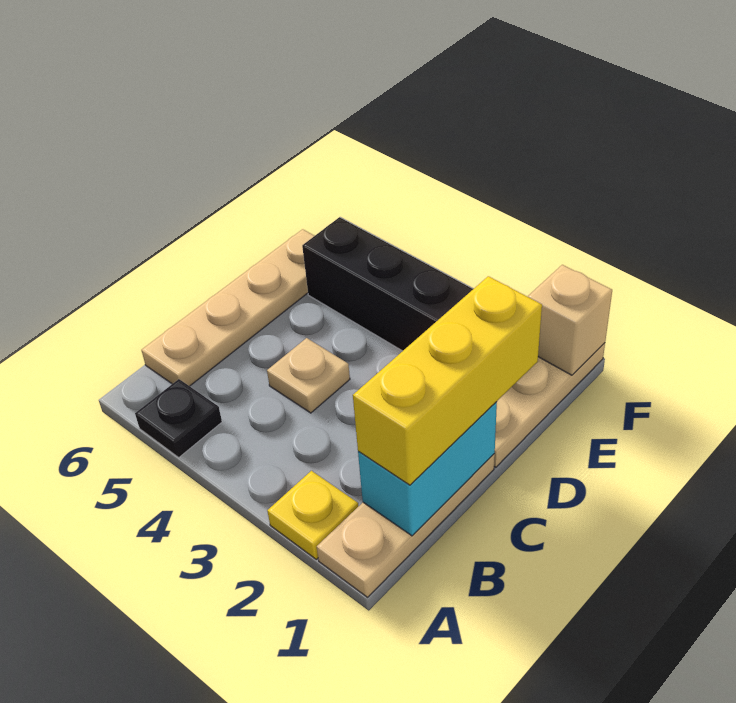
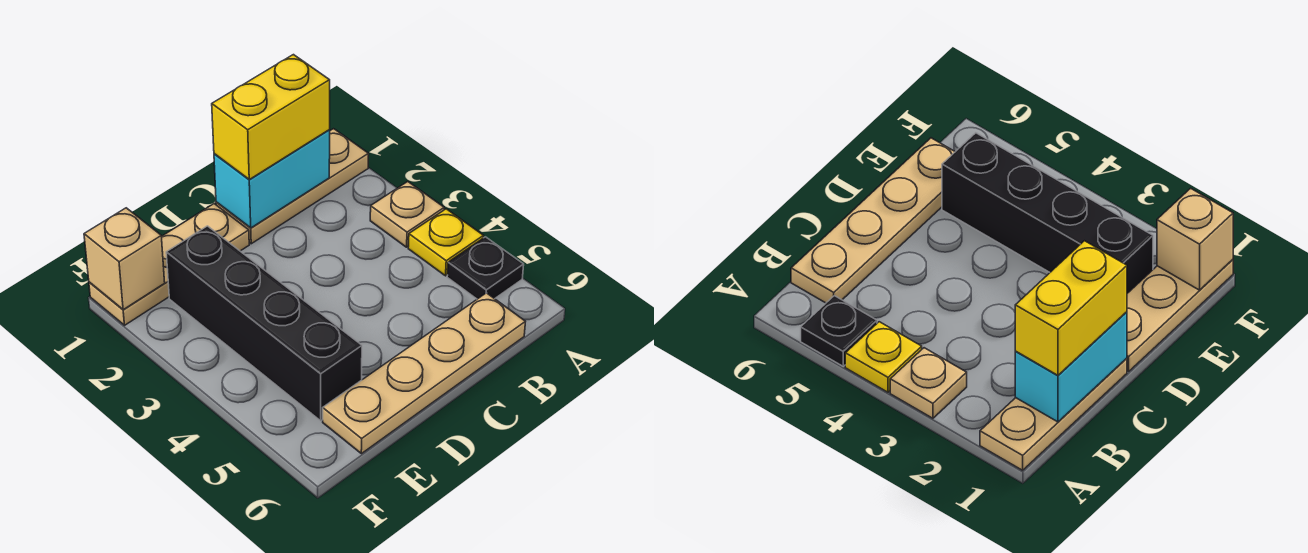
yellow plate A2 level 1 -> yellow plate A4 level 1
yellow brick B1:D1 level 3 -> yellow brick B1:C1 level 3
tan plate C4 level 1 -> tan plate A3 level 1

